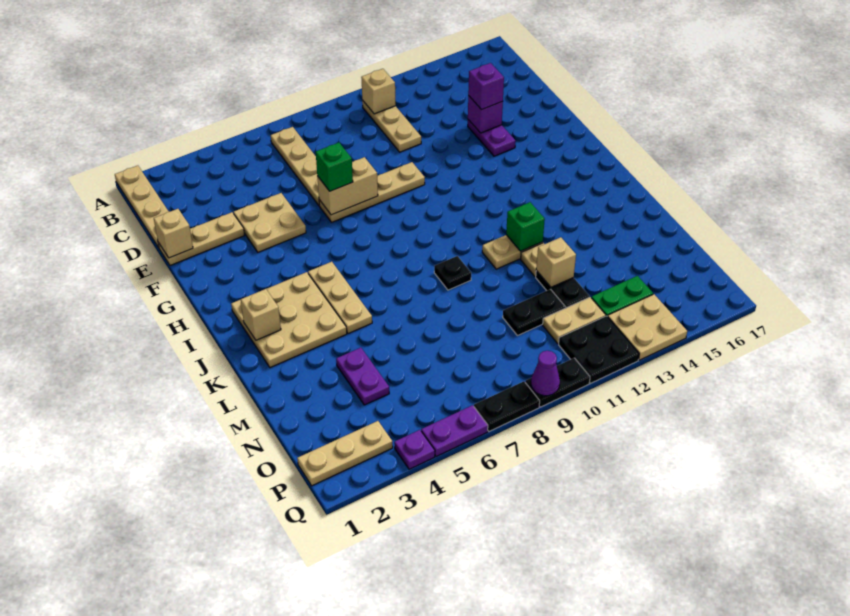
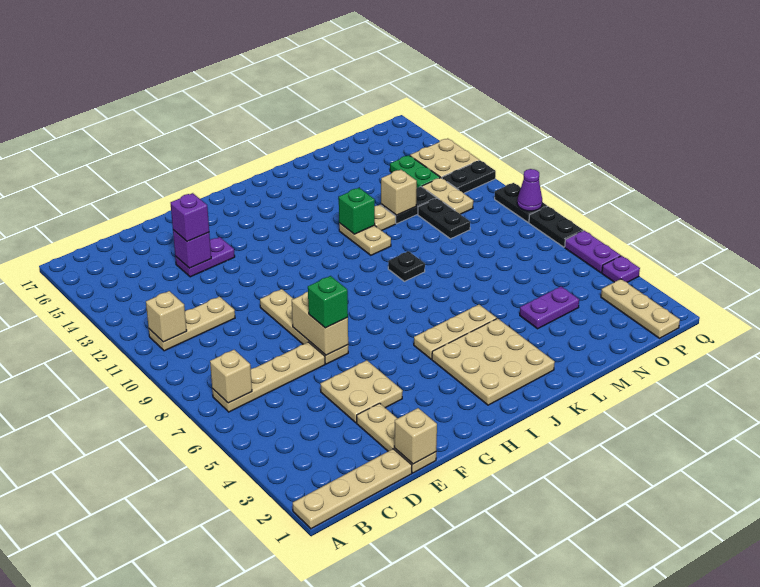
tan brick J2 level 2 -> tan brick B7 level 2
black plate P11:Q12 level 1 -> black plate P12:Q12 level 1

